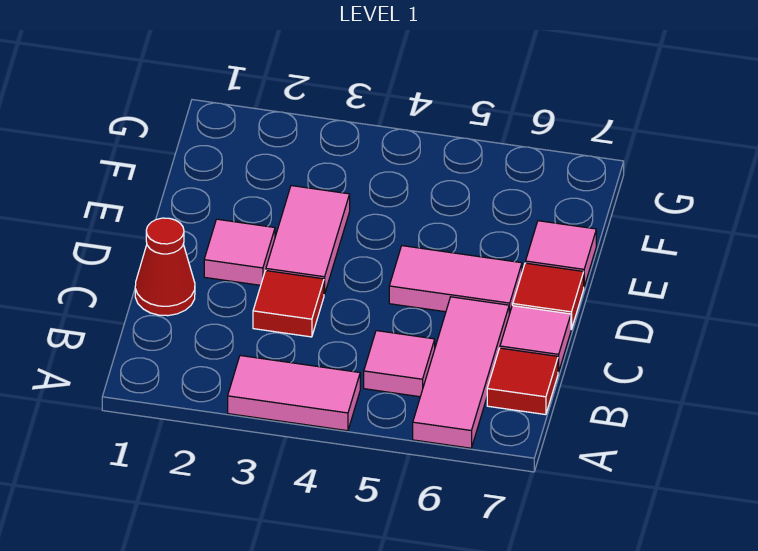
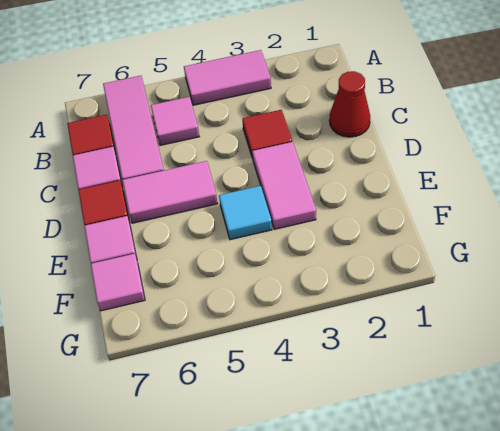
pink tile D2 level 1 -> pink tile F7 level 1
none -> cyan tile E4 level 1

